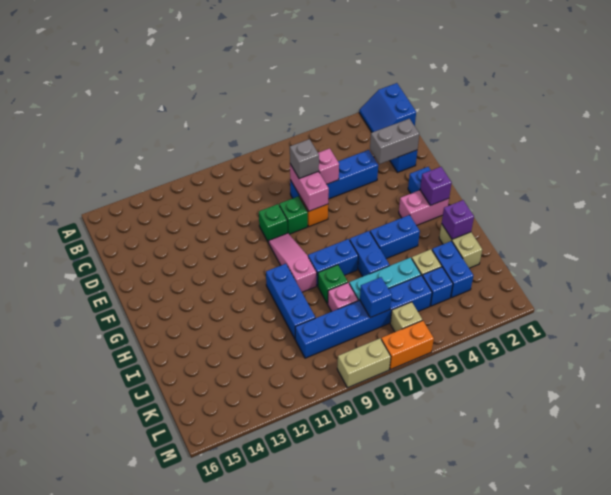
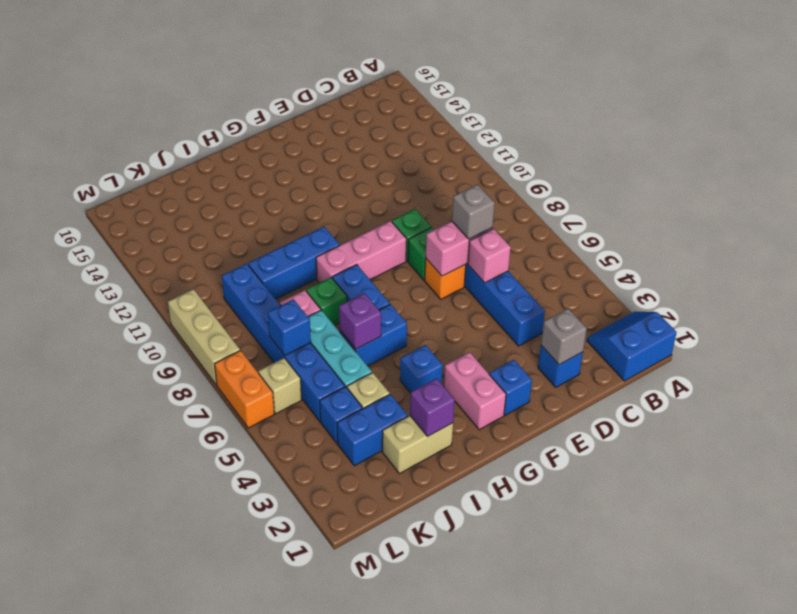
grey brick D2:D3 level 2 -> grey brick D2 level 2
pink slope F9:H9 level 1 top H -> pink brick F9:H9 level 1
purple brick G2 level 2 -> purple brick I6 level 2
blue brick H4:H5 level 1 -> blue brick H4 level 1
tan brick M8:M9 level 1 -> tan brick M8:M10 level 1

